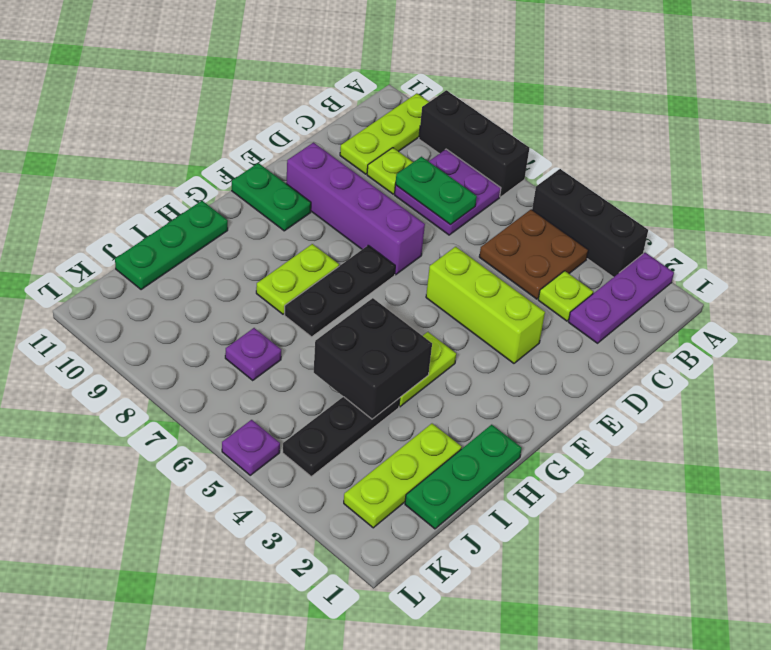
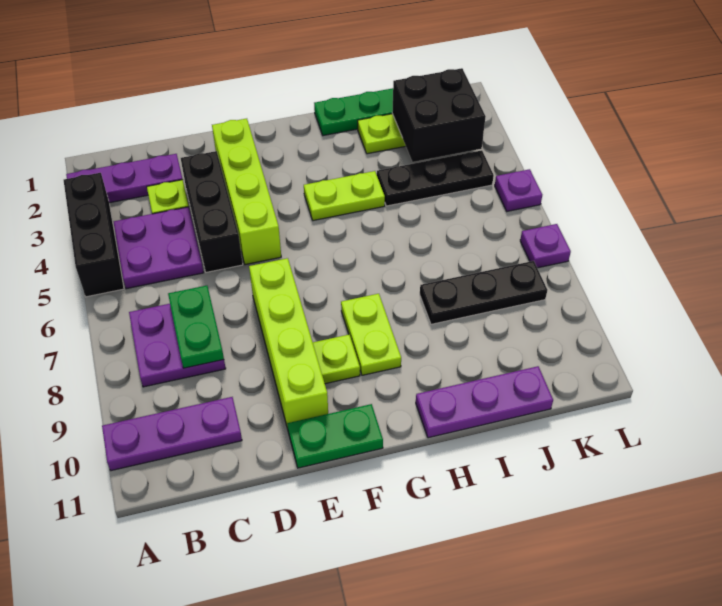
black brick A7:A9 level 1 -> black brick D3:D5 level 1
lime plate A10:C10 level 1 -> purple plate A10:C10 level 1
brown plate B4:C5 level 1 -> purple plate B4:C5 level 1
lime plate C9 level 1 -> lime plate F9 level 1
lime brick E3:E5 level 1 -> lime brick E2:E5 level 1
purple brick E7:E10 level 1 -> lime brick E7:E10 level 1
black plate F7:H7 level 1 -> black plate I8:K8 level 1
green plate F10:F11 level 1 -> green plate E11:F11 level 1
lime plate G8:H8 level 1 -> lime plate G8:G9 level 1
black brick H4:I5 level 2 -> black brick J2:K3 level 2
green plate H11:J11 level 1 -> purple plate H11:J11 level 1
purple plate J7 level 1 -> purple plate L7 level 1

